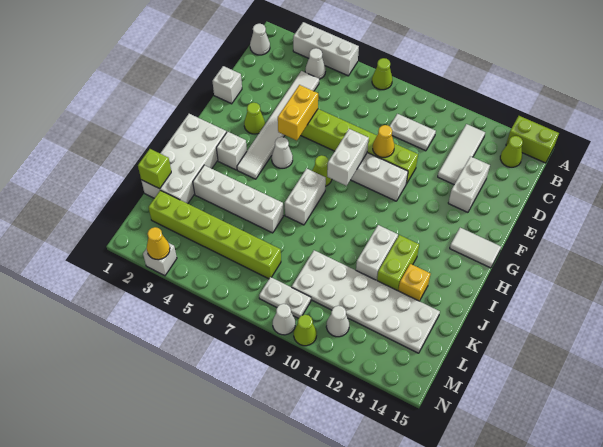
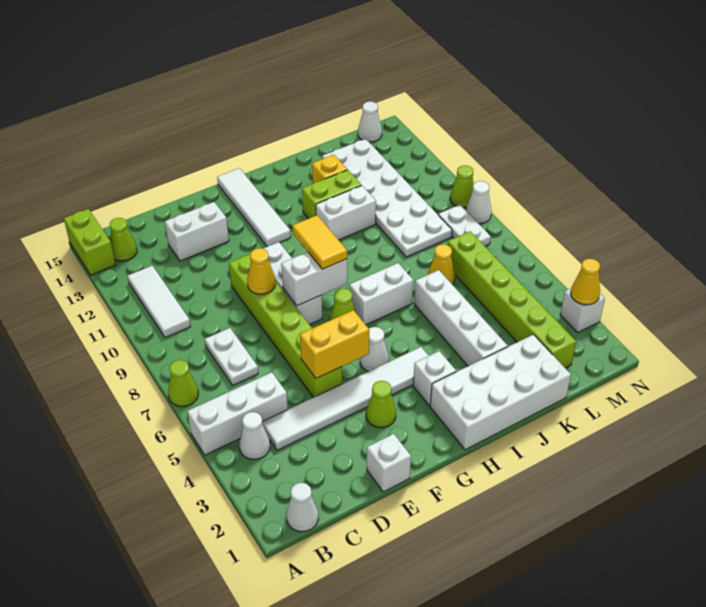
white brick A3:A5 level 1 -> white brick A5:C5 level 1
white tile B12:D12 level 1 -> white tile B10:B12 level 1
white plate C9:C10 level 1 -> white plate C7:C8 level 1
none -> yellow tile G8:G9 level 3
white tile G14:G15 level 1 -> white tile G12:G15 level 1
lime brick K1 level 2 -> none
none -> yellow cone K7 level 1
white cone M11 level 1 -> white cone M15 level 1

